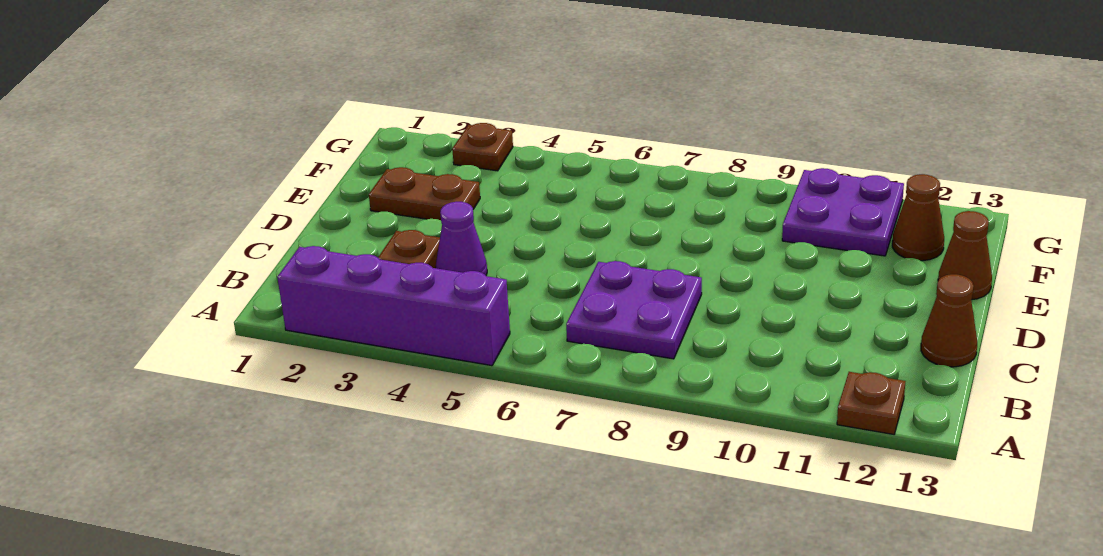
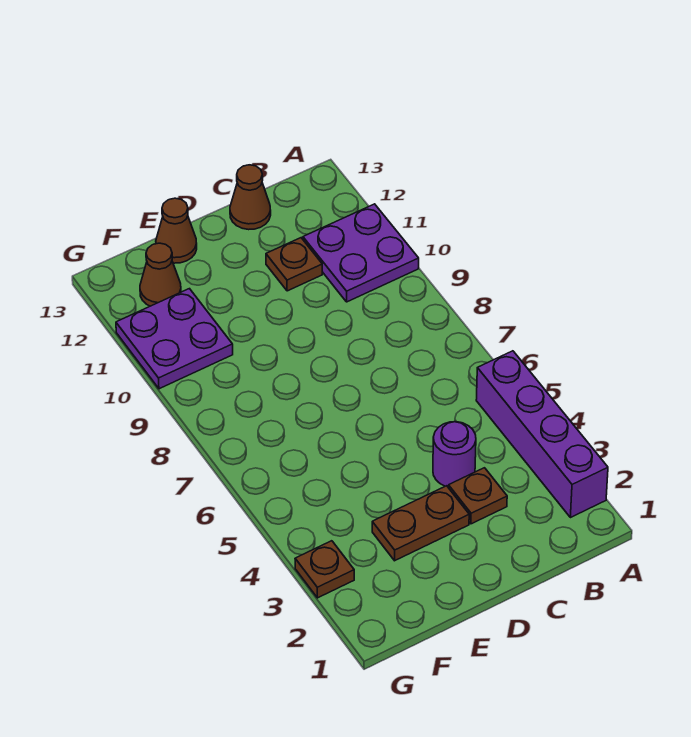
brown plate A12 level 1 -> brown plate C11 level 1
purple plate B7:C8 level 1 -> purple plate A10:B11 level 1
purple cone C4 level 1 -> purple round brick C4 level 1
brown plate E2:E3 level 1 -> brown plate D3:E3 level 1

